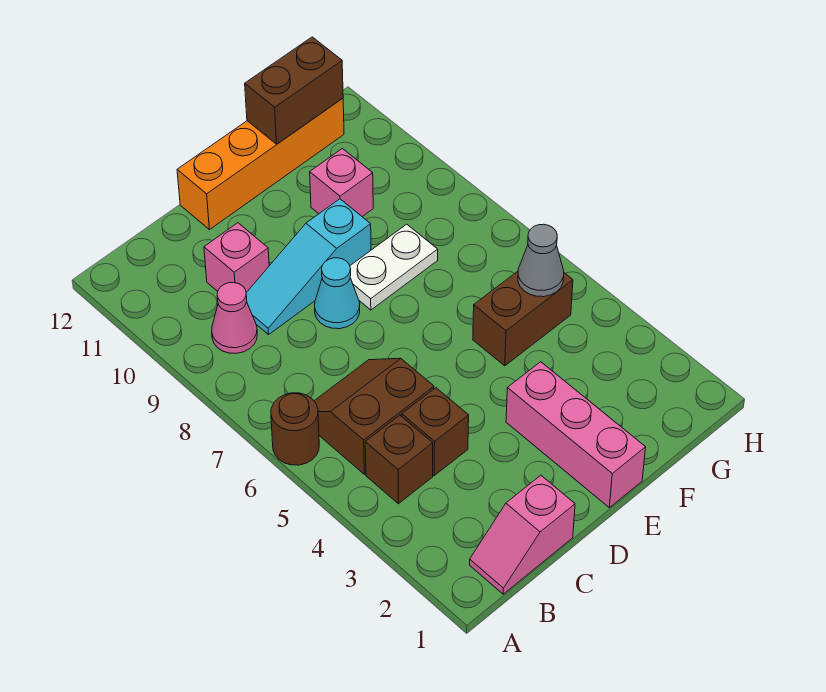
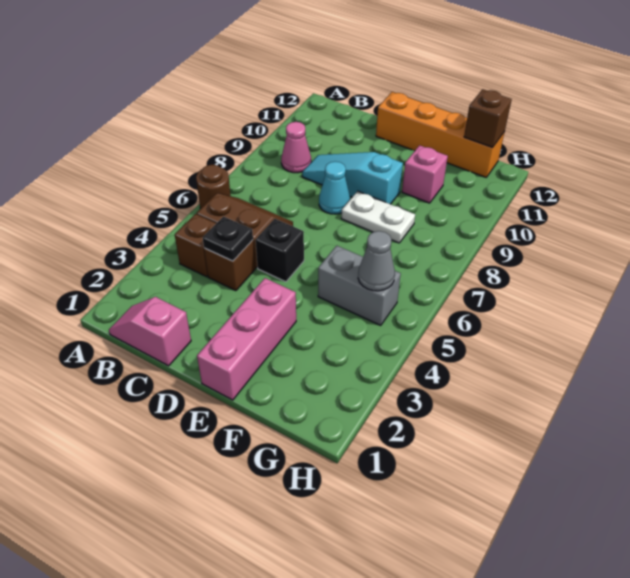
none -> black plate C4 level 2
pink brick C10 level 1 -> none
none -> black brick D5 level 1
brown brick F5:G5 level 1 -> grey brick F5:G5 level 1
brown brick F12:G12 level 2 -> brown brick G12 level 2

